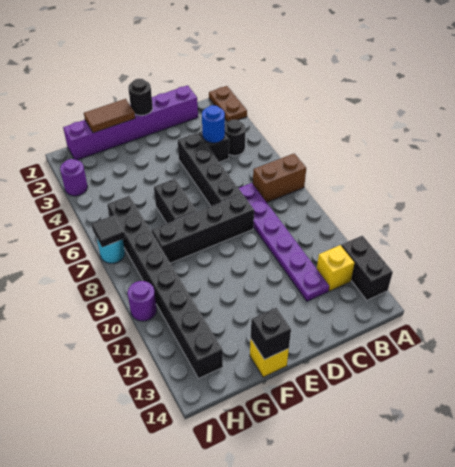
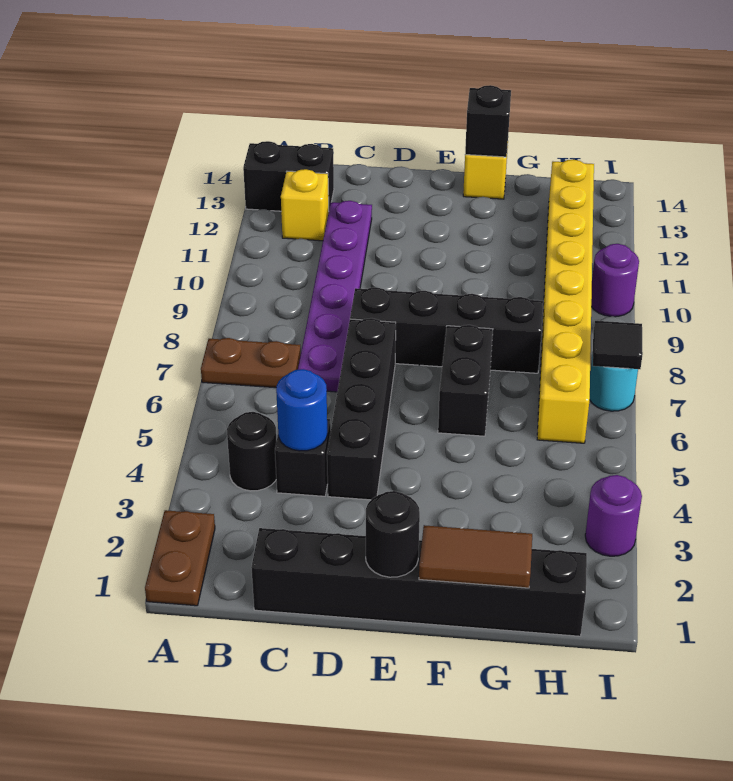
brown brick A7:B7 level 1 -> brown plate A7:B7 level 1
black brick A12:A13 level 1 -> black brick A13:B13 level 1
purple brick C1:H1 level 1 -> black brick C1:H1 level 1
black brick H6:H13 level 1 -> yellow brick H6:H13 level 1

